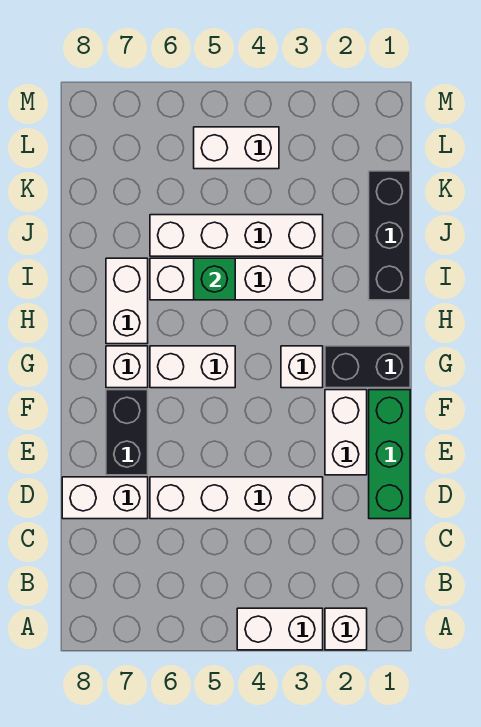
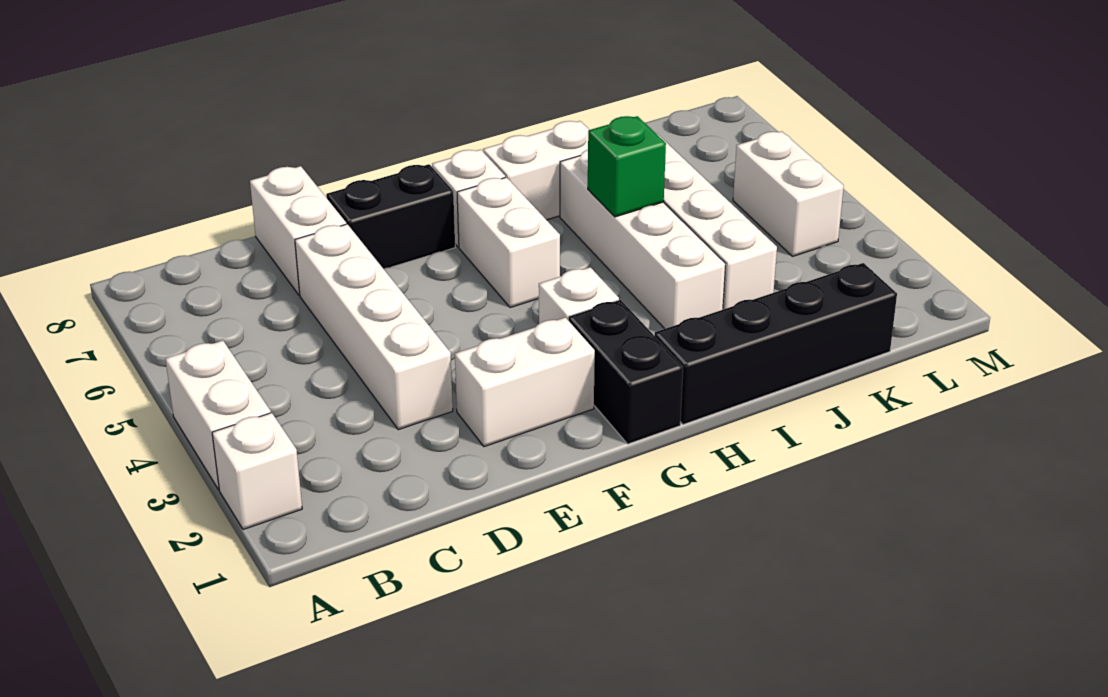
green brick D1:F1 level 1 -> none
black brick I1:K1 level 1 -> black brick H1:K1 level 1

